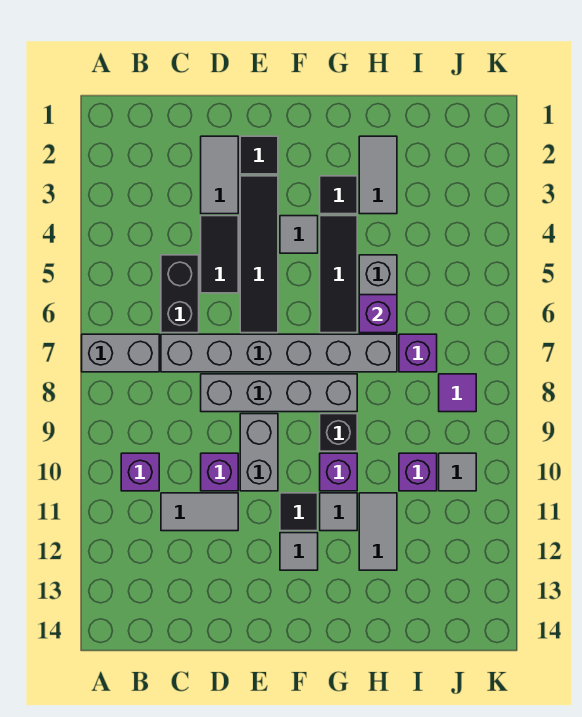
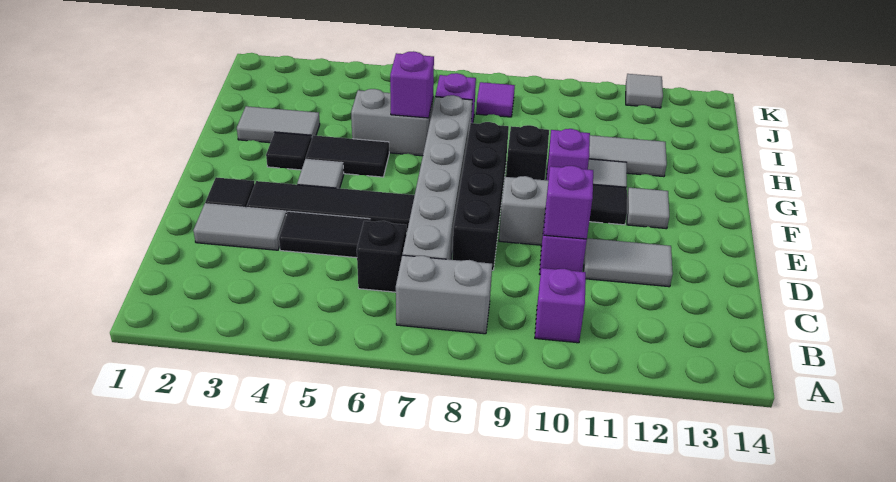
grey brick A7:B7 level 1 -> grey brick B7:B8 level 1
black brick C5:C6 level 1 -> black brick C6 level 1
grey tile C11:D11 level 1 -> grey tile D11:D12 level 1
grey brick D8:G8 level 1 -> black brick D8:G8 level 1
black tile G4:G6 level 1 -> black tile G4:G5 level 1
purple brick I10 level 1 -> purple brick D10 level 2
grey tile J10 level 1 -> grey tile K12 level 1

